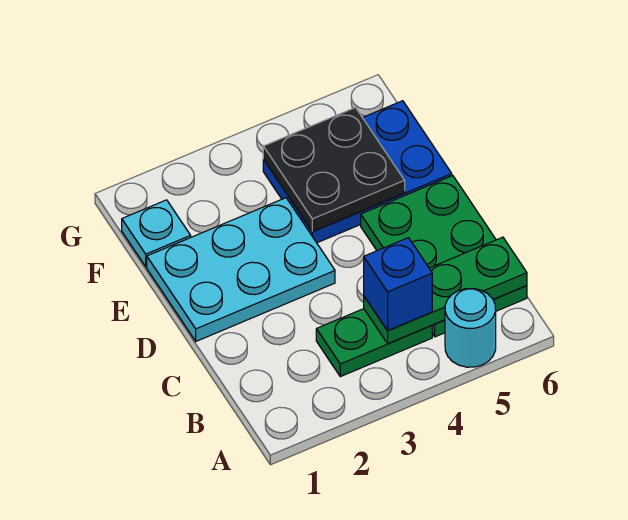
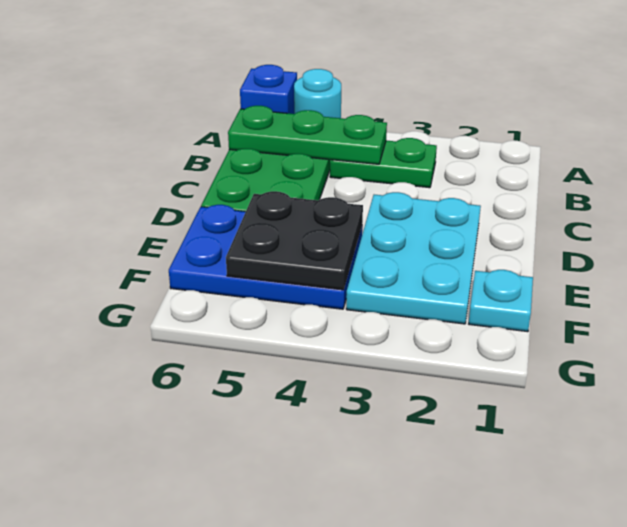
blue brick B4 level 3 -> blue brick A6 level 1
cyan plate D1:E3 level 1 -> cyan plate D2:F3 level 1

